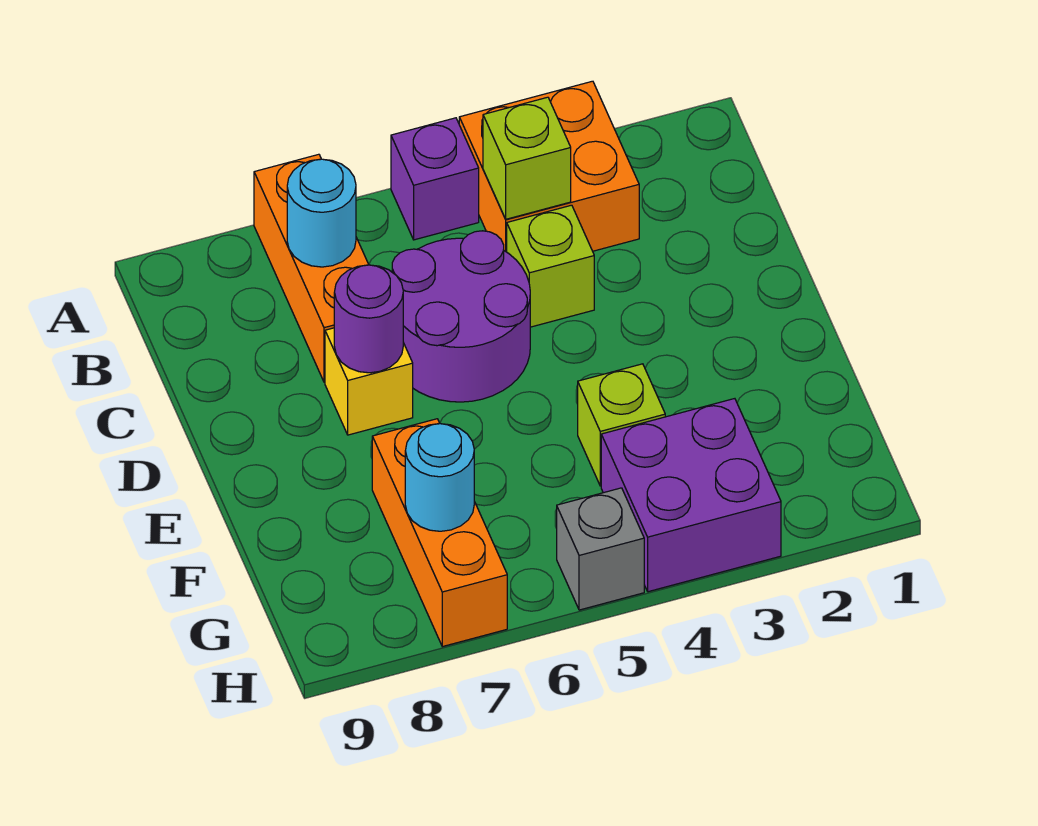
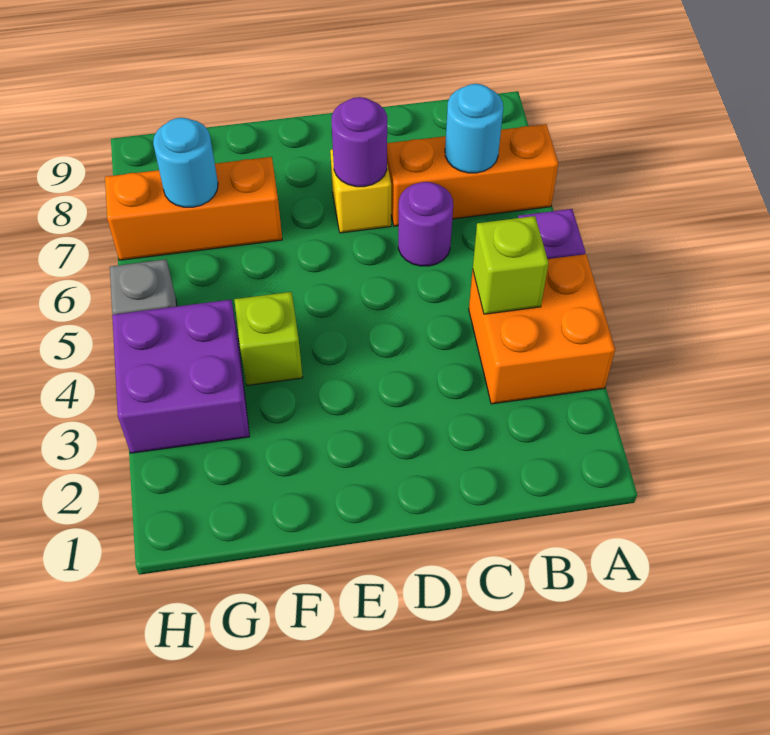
lime brick C4 level 1 -> none
purple round brick C5:D6 level 1 -> purple round brick C6 level 1

